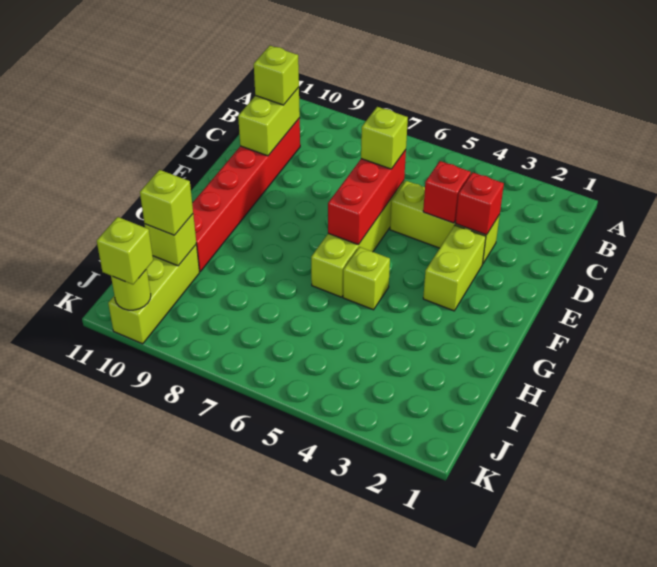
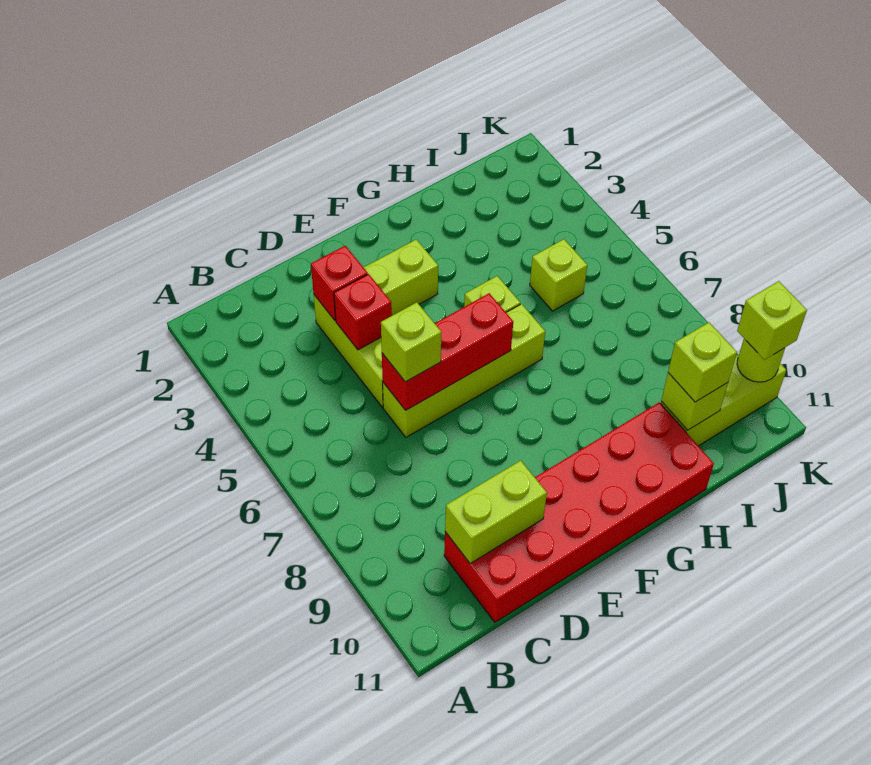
red brick C10:H10 level 1 -> red brick C10:H11 level 1
lime brick C10 level 3 -> lime brick I5 level 1

